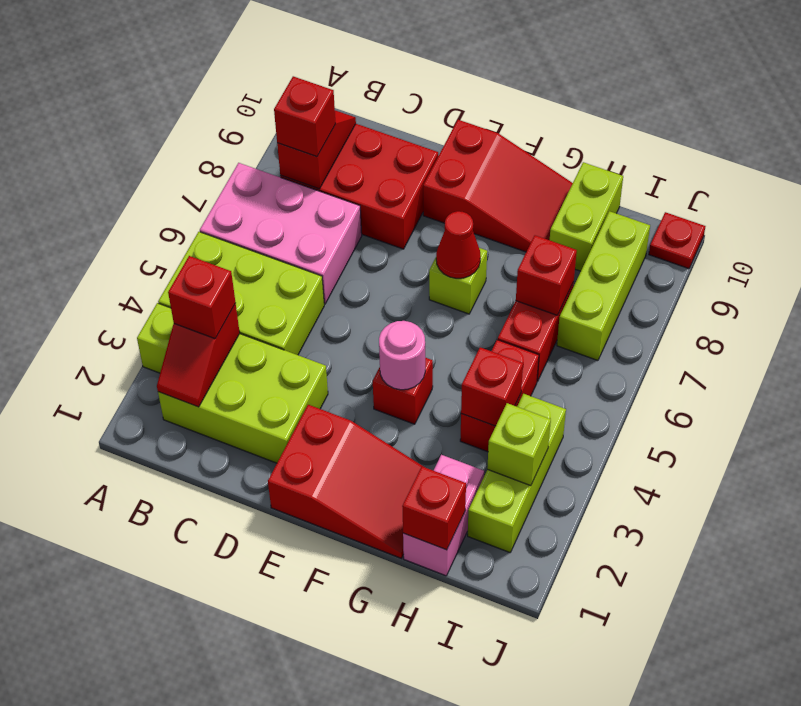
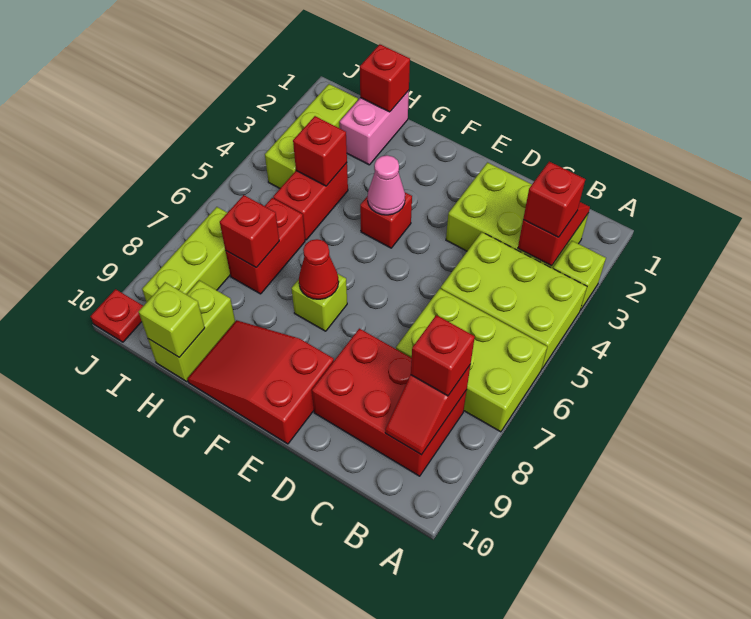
pink brick A6:C7 level 1 -> lime brick A6:C7 level 1
red slope E1:G2 level 1 top E -> none
pink round brick F4 level 2 -> pink cone F4 level 2
lime brick I3 level 2 -> lime brick H10 level 2

